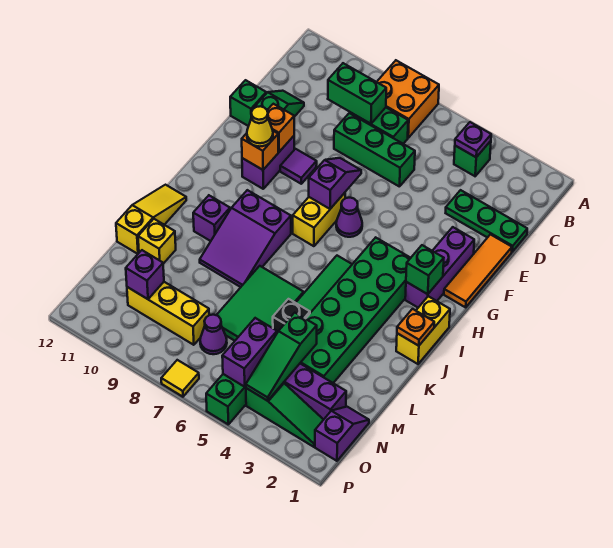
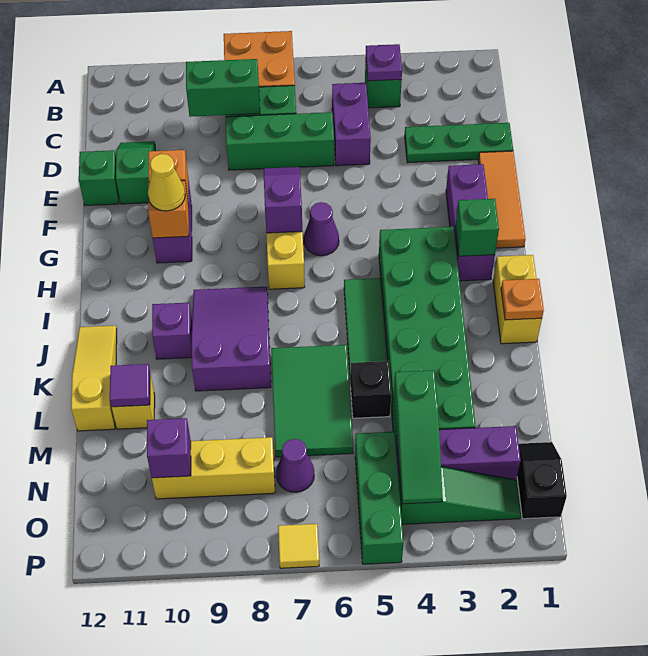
purple tile F9 level 1 -> purple tile L11 level 2
purple slope I8:K9 level 1 top I -> purple slope I8:K9 level 1 top K
purple slope N1:O1 level 1 top O -> black slope N1:O1 level 1 top O
purple brick N5:O5 level 2 -> purple brick C5:D5 level 1

